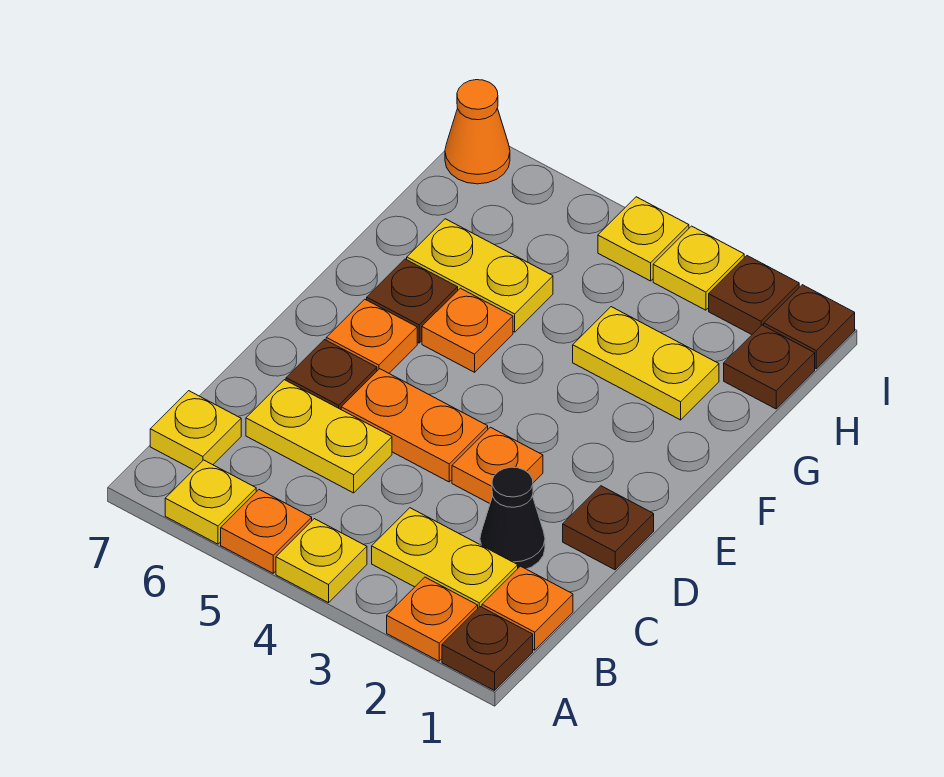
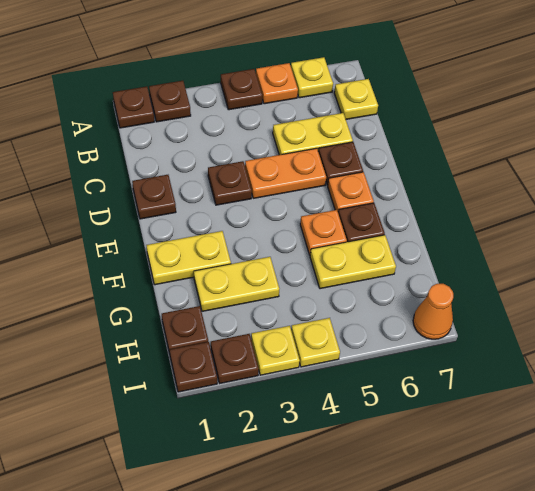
orange plate A2 level 1 -> brown plate A2 level 1
yellow plate A4 level 1 -> brown plate A4 level 1
orange plate B1 level 1 -> none
yellow plate B2:B3 level 1 -> yellow plate F1:F2 level 1
black cone C2 level 1 -> none
orange plate D3 level 1 -> brown plate D3 level 1

